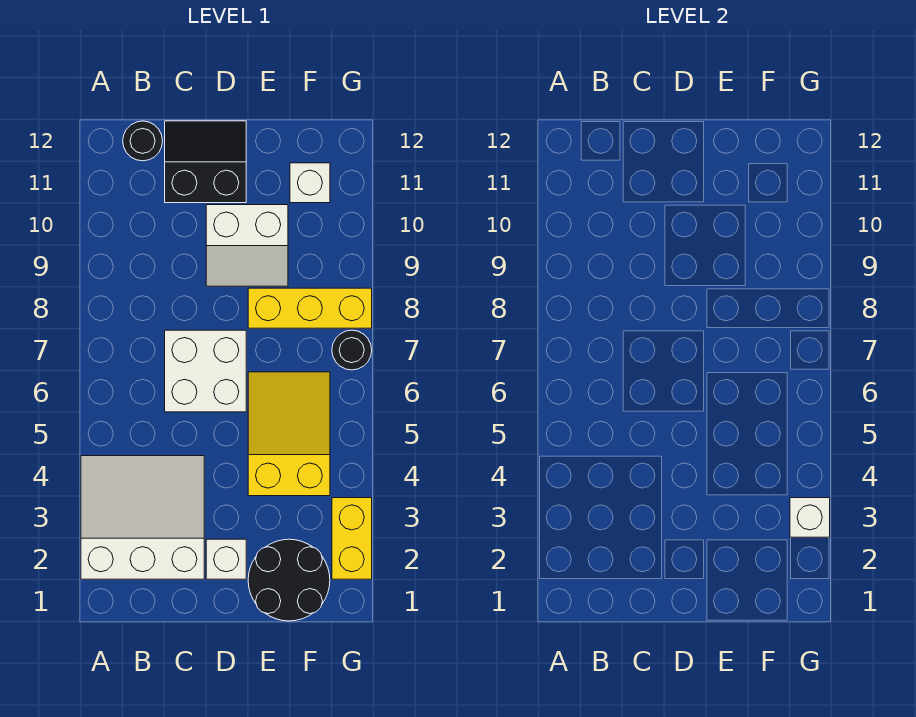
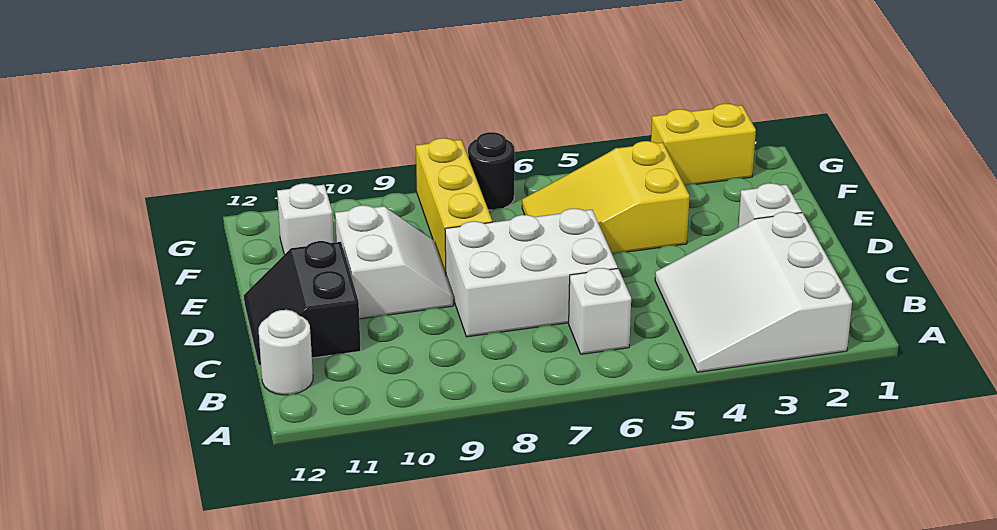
black round brick B12 level 1 -> white round brick B12 level 1
white brick C6:D7 level 1 -> white brick C6:D8 level 1
black round brick E1:F2 level 1 -> none
white brick G3 level 2 -> white brick B6 level 1

